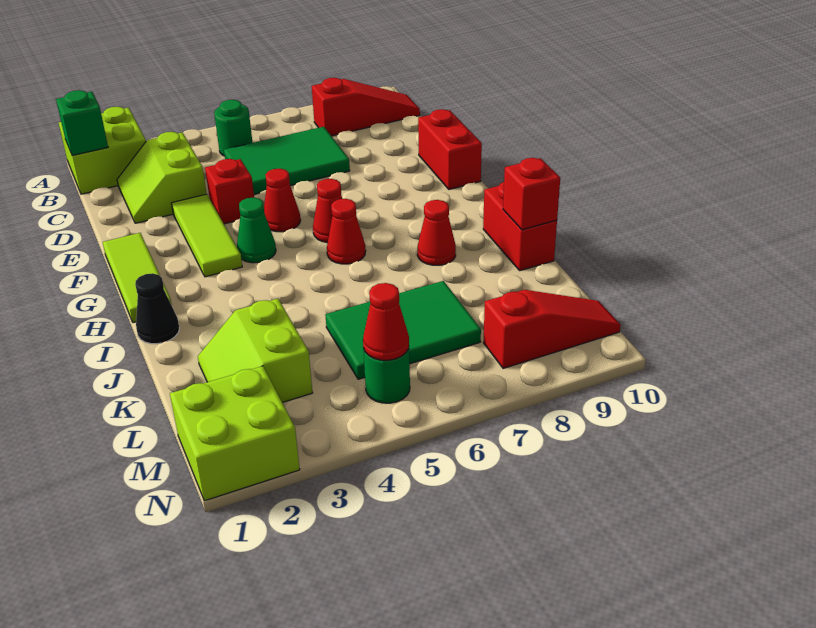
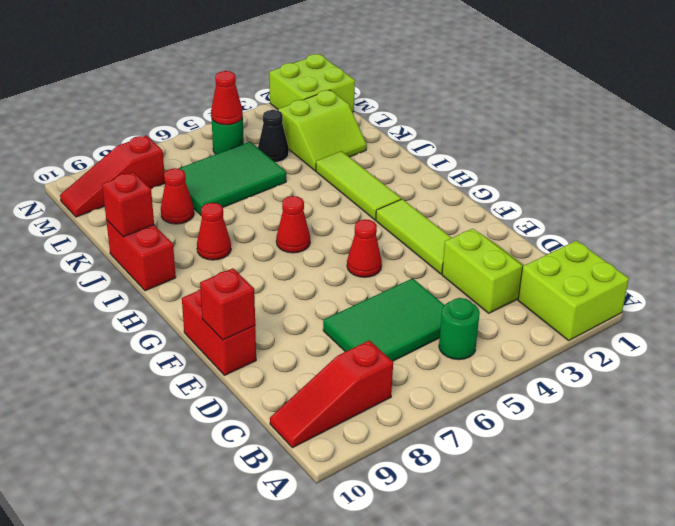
green brick B1 level 2 -> none
red brick E4 level 1 -> red brick E10 level 2
lime tile F1:H1 level 1 -> lime tile H3:J3 level 1
green cone G4 level 1 -> none
red cone G6 level 1 -> red cone K8 level 1
black cone I1 level 1 -> black cone L4 level 1
lime slope K2:L3 level 1 top 3 -> lime slope K2:L3 level 1 top L

